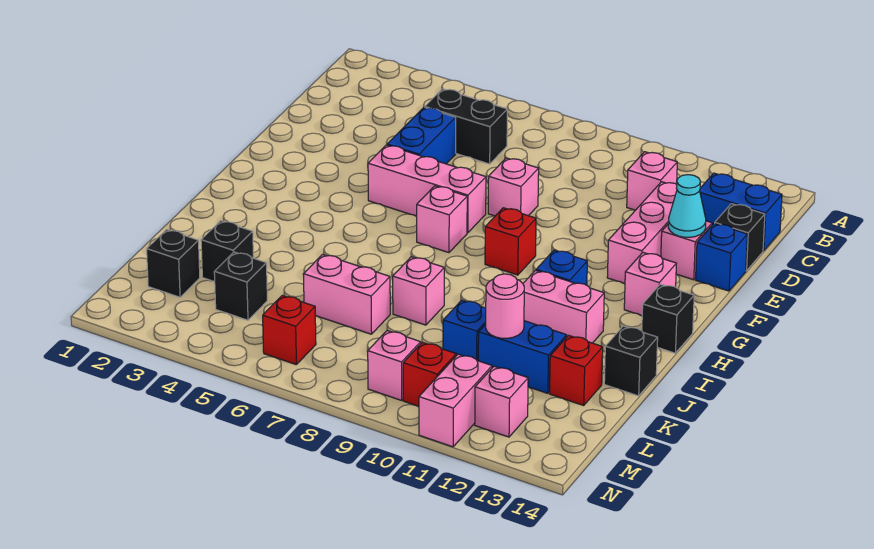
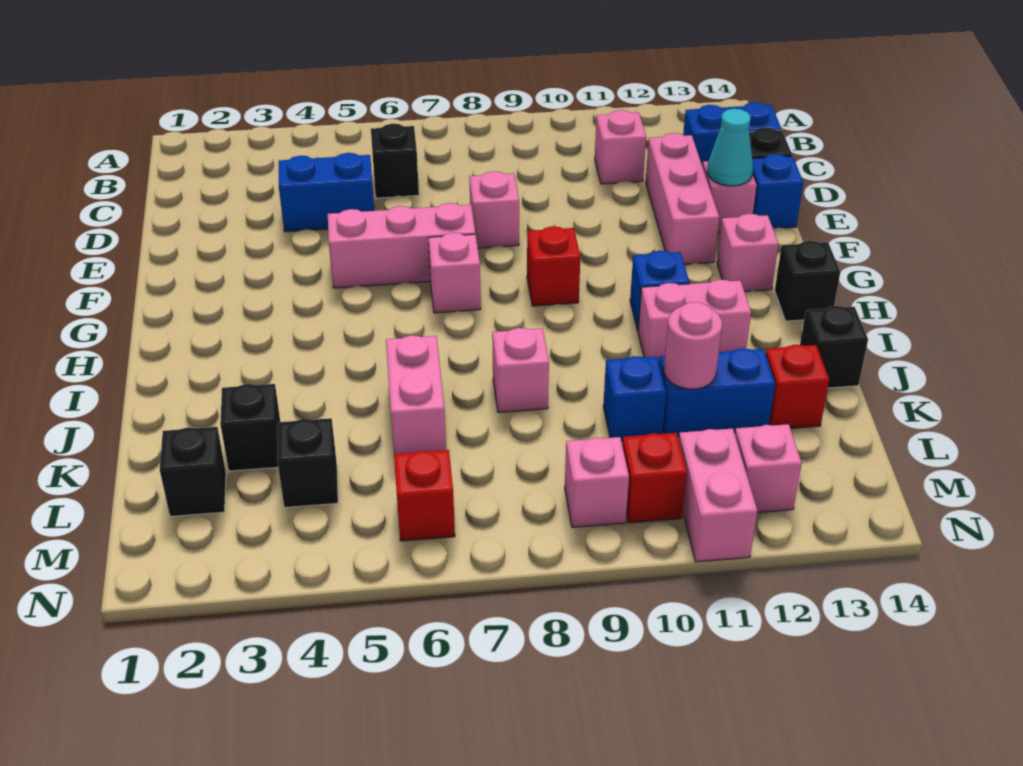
black brick C5:C6 level 1 -> black brick C6 level 1
blue brick D5:E5 level 1 -> blue brick D4:D5 level 1
pink brick K6:K7 level 1 -> pink brick J6:K6 level 1

